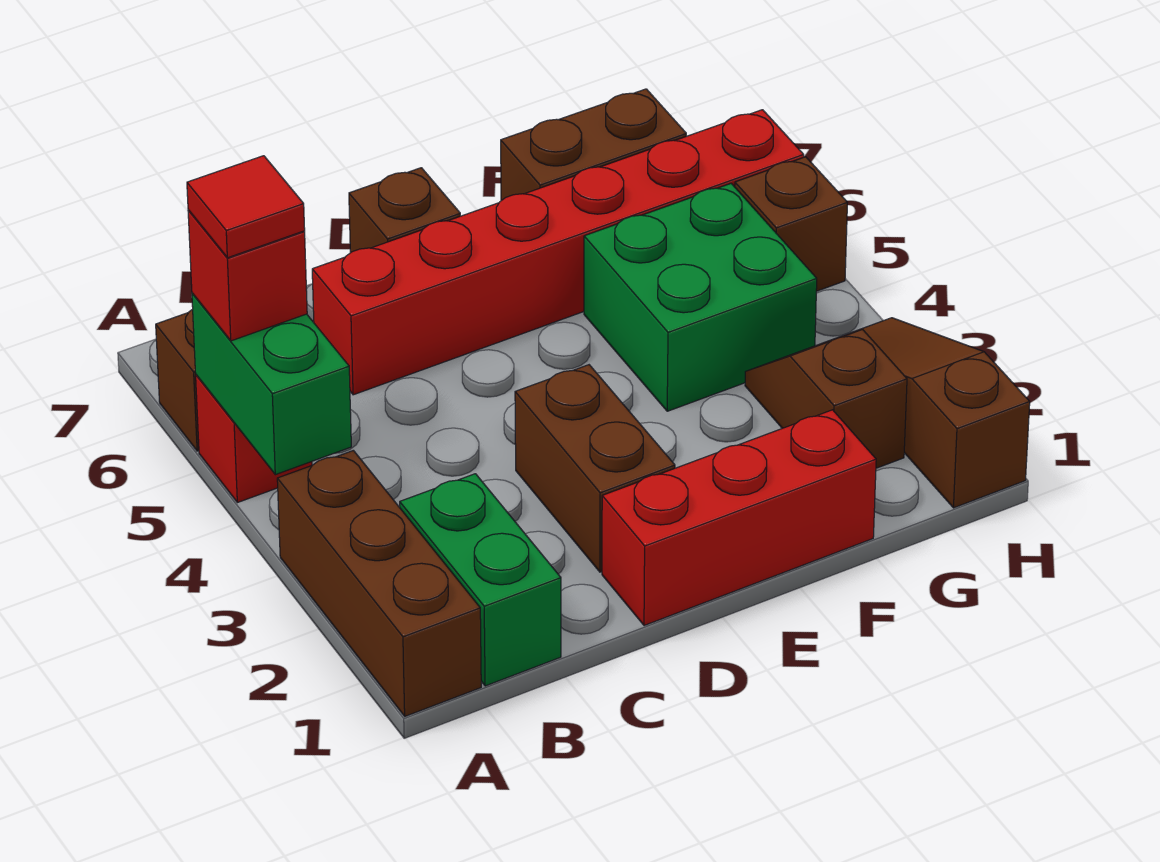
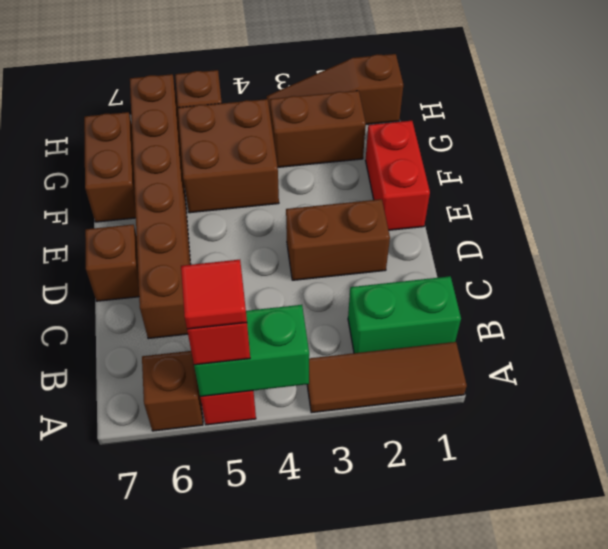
brown brick A1:A3 level 1 -> brown tile A1:A3 level 1
red brick C6:H6 level 1 -> brown brick C6:H6 level 1
red brick D1:F1 level 1 -> red brick E1:F1 level 1
green brick F4:G5 level 1 -> brown brick F4:G5 level 1
brown slope G2:G3 level 1 top 2 -> brown brick G2:G3 level 1

